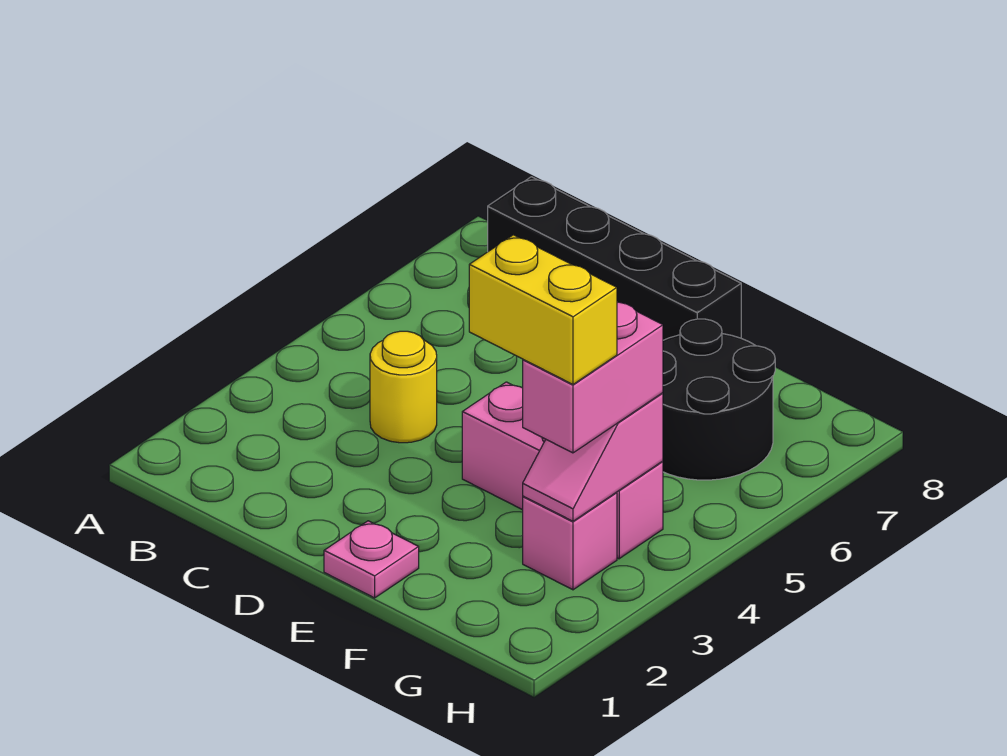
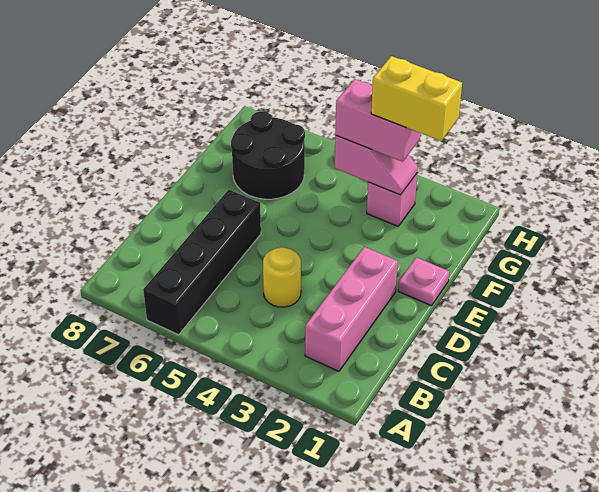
black brick B8:E8 level 1 -> black brick A6:D6 level 1
pink brick E4:G4 level 1 -> pink brick B2:D2 level 1
yellow brick F3:G3 level 4 -> yellow brick G2:G3 level 4

